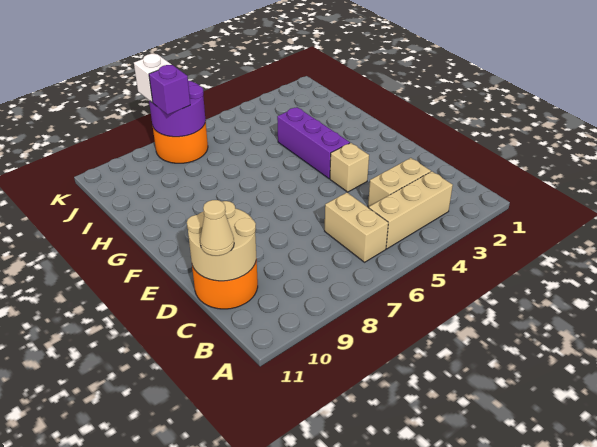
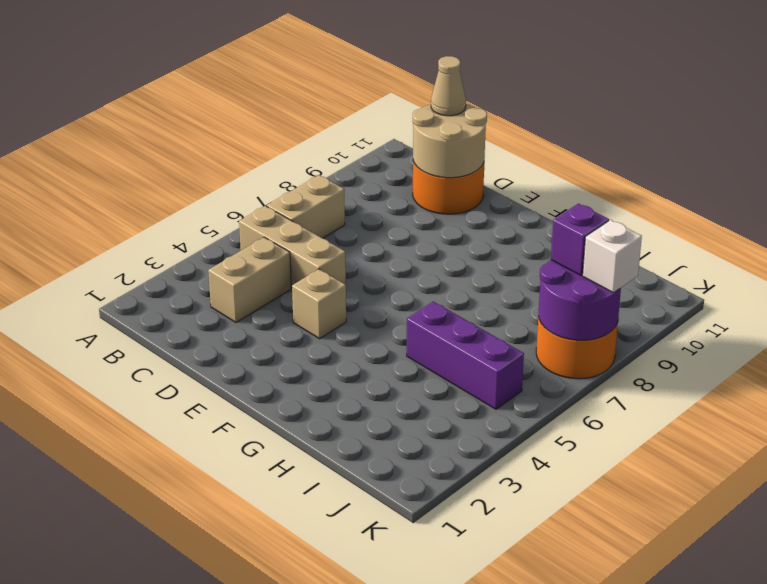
tan brick B3:B5 level 1 -> tan brick B5:D5 level 1
tan brick B6:C6 level 1 -> tan brick B6:B7 level 1
purple brick F4:H4 level 1 -> purple brick H5:J5 level 1

